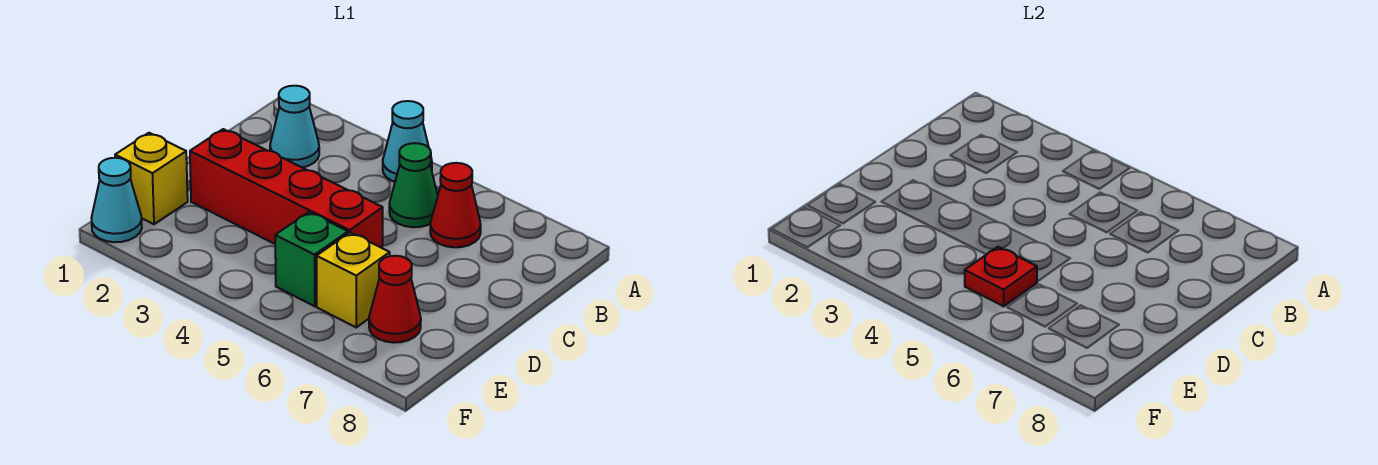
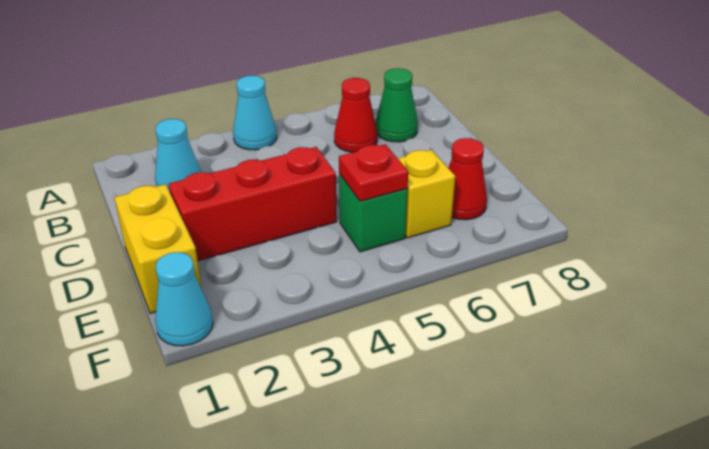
green cone B5 level 1 -> green cone B7 level 1
red brick D2:D5 level 1 -> red brick D2:D4 level 1
yellow brick E1 level 1 -> yellow brick D1:E1 level 1

